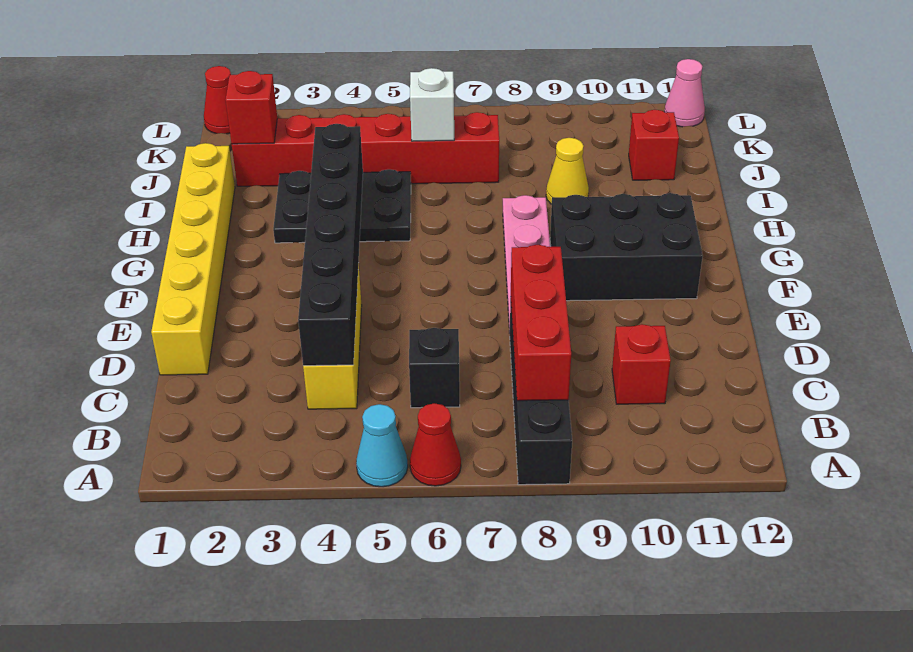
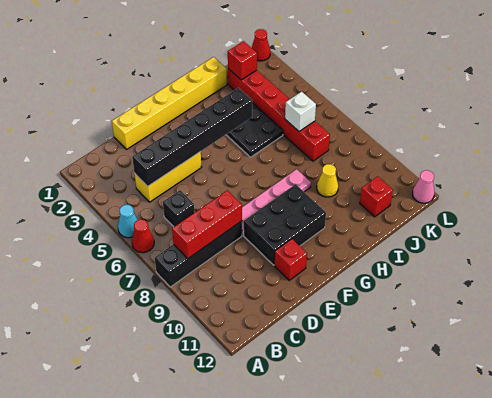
red brick C10 level 1 -> red brick E11 level 1
black brick F9:G11 level 1 -> black brick E9:G10 level 1

